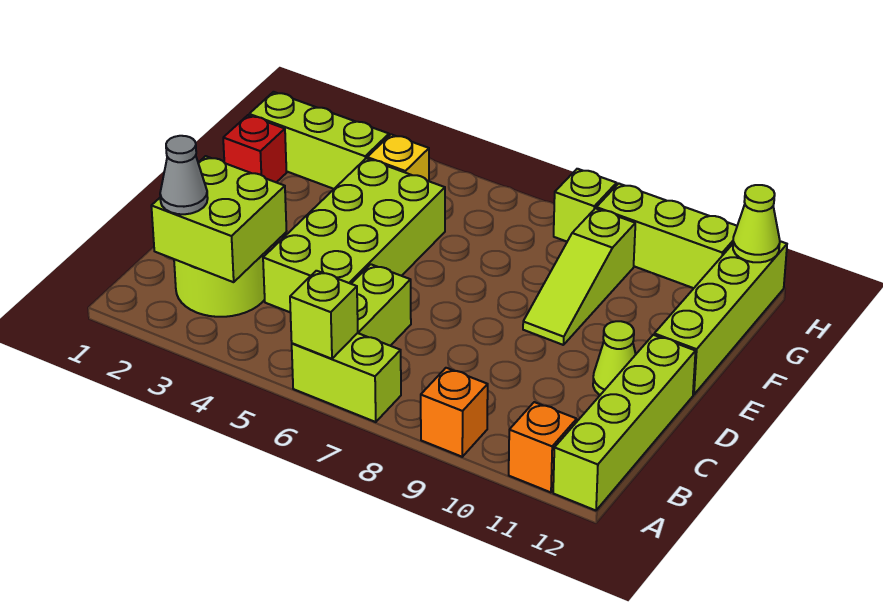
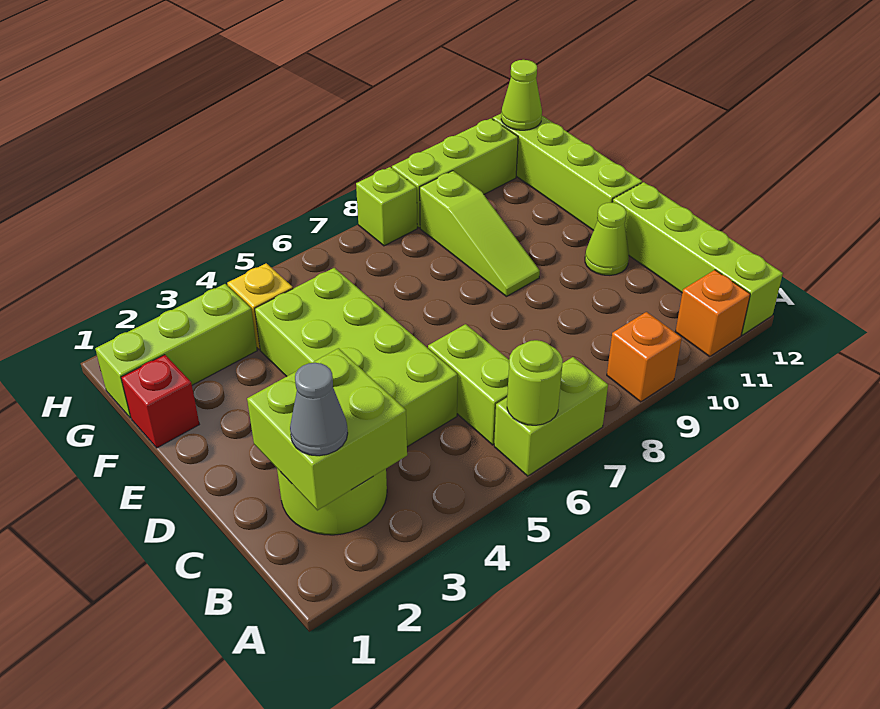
lime brick A6 level 2 -> lime round brick A6 level 2

